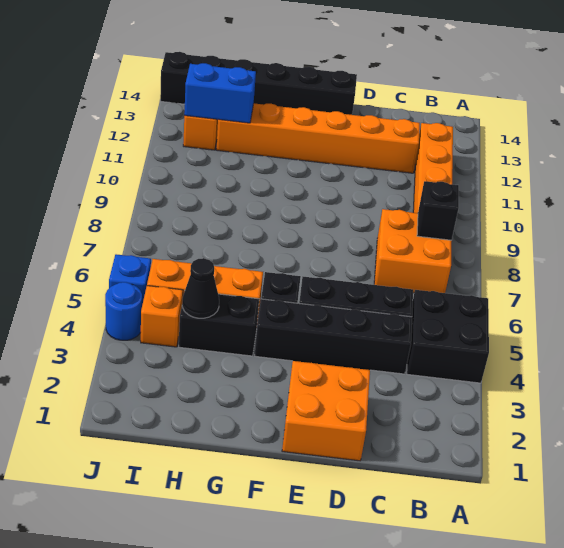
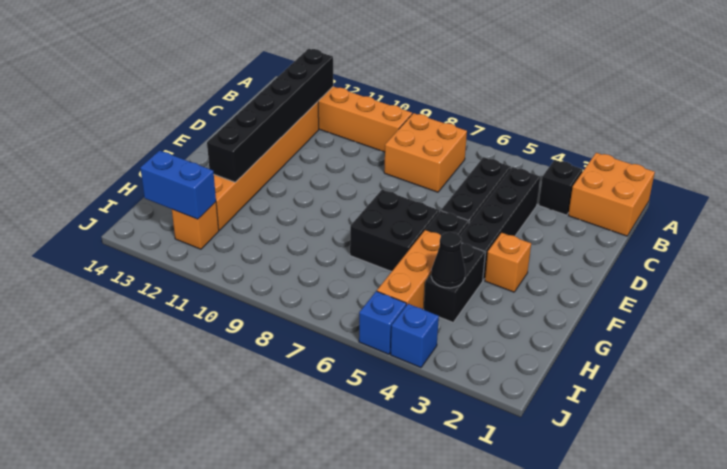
black brick A4:B5 level 1 -> black brick F6:G7 level 1
black brick B8 level 2 -> black brick B3 level 1
orange brick D1:E2 level 1 -> orange brick A1:B2 level 1
black brick E14:J14 level 1 -> black brick B12:G12 level 2
blue brick H12:I12 level 2 -> blue brick I12:I13 level 2
orange brick I4 level 1 -> orange brick F3 level 1
blue round brick J4 level 1 -> blue brick J4 level 1

